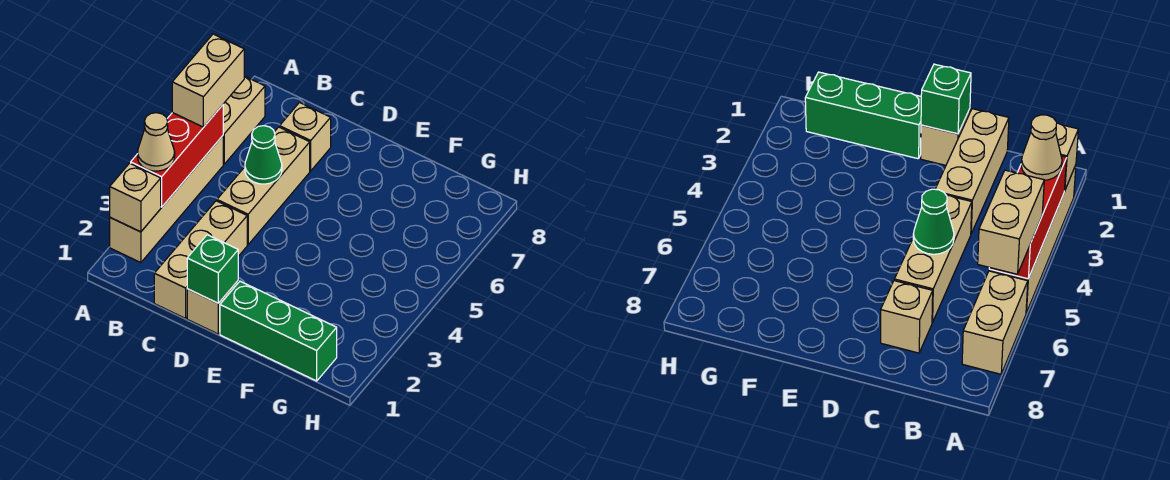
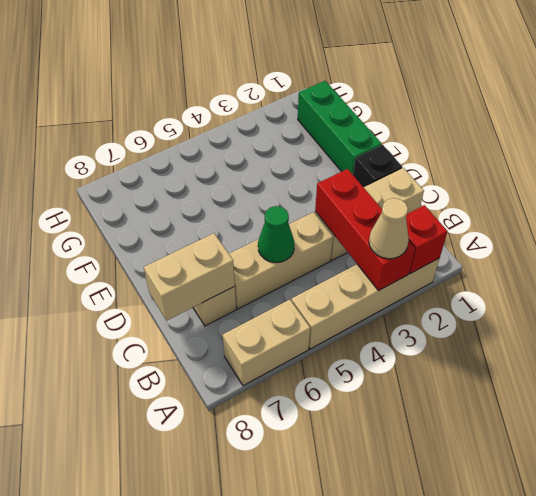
tan brick A2 level 2 -> red brick A2 level 2
red brick A3:A5 level 2 -> red brick A3:C3 level 2
tan brick A5:A6 level 3 -> tan brick C7:C8 level 2
tan brick D1 level 1 -> black brick D1 level 1
green brick D1 level 2 -> none

